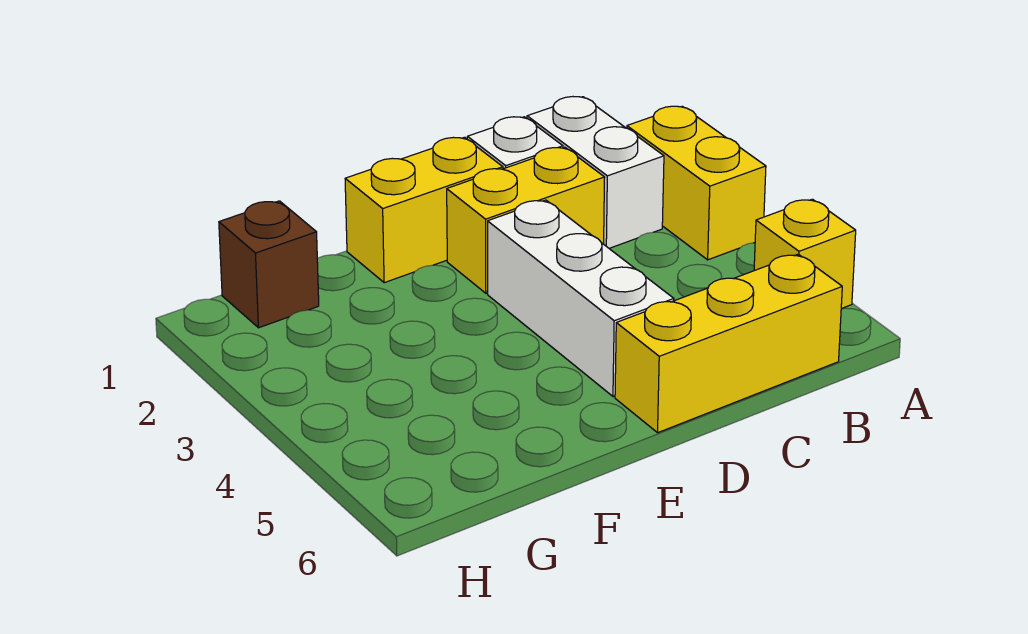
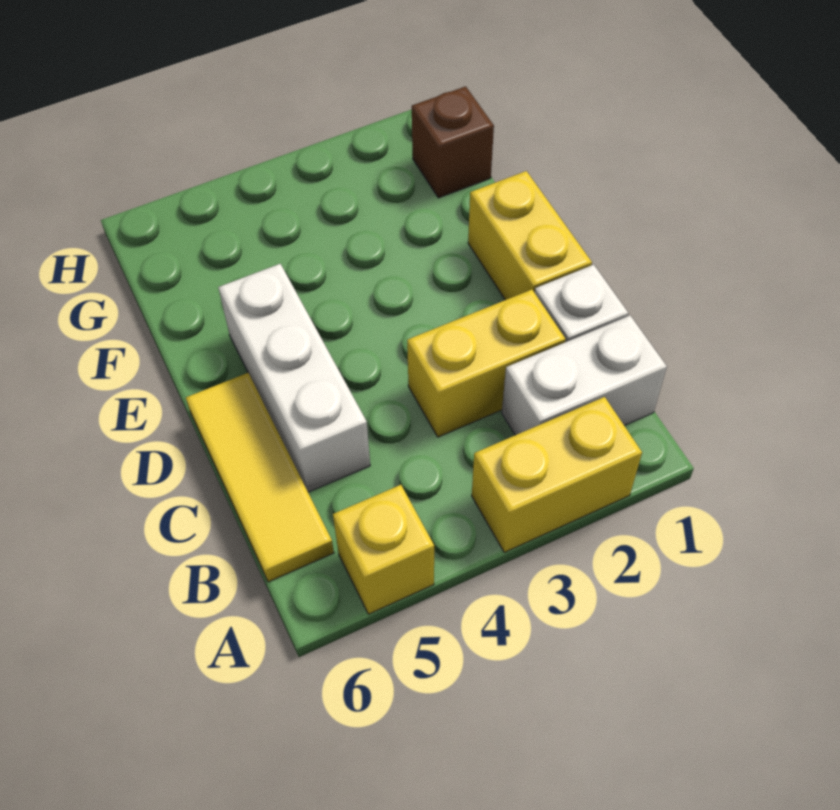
yellow brick B6:D6 level 1 -> yellow tile B6:D6 level 1
yellow brick C2:D2 level 1 -> yellow brick C2:C3 level 1
white brick D3:D5 level 1 -> white brick C5:E5 level 1

